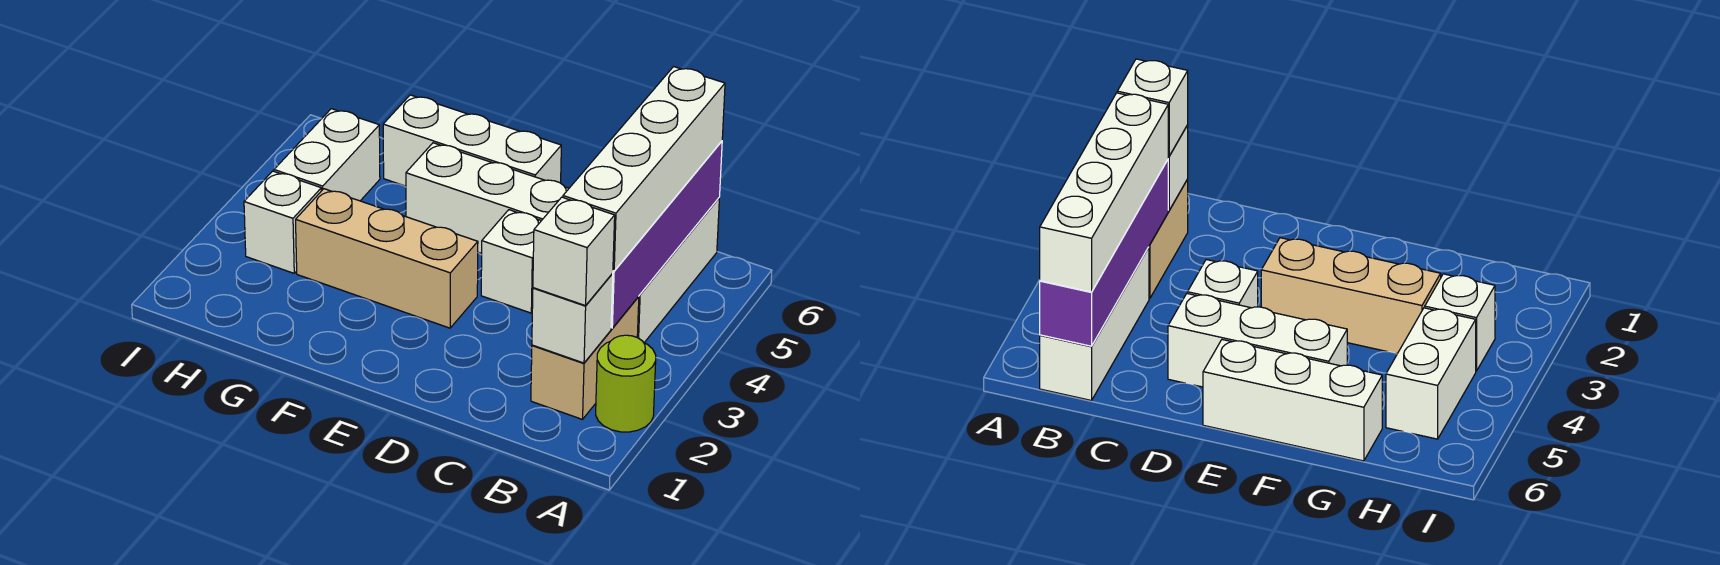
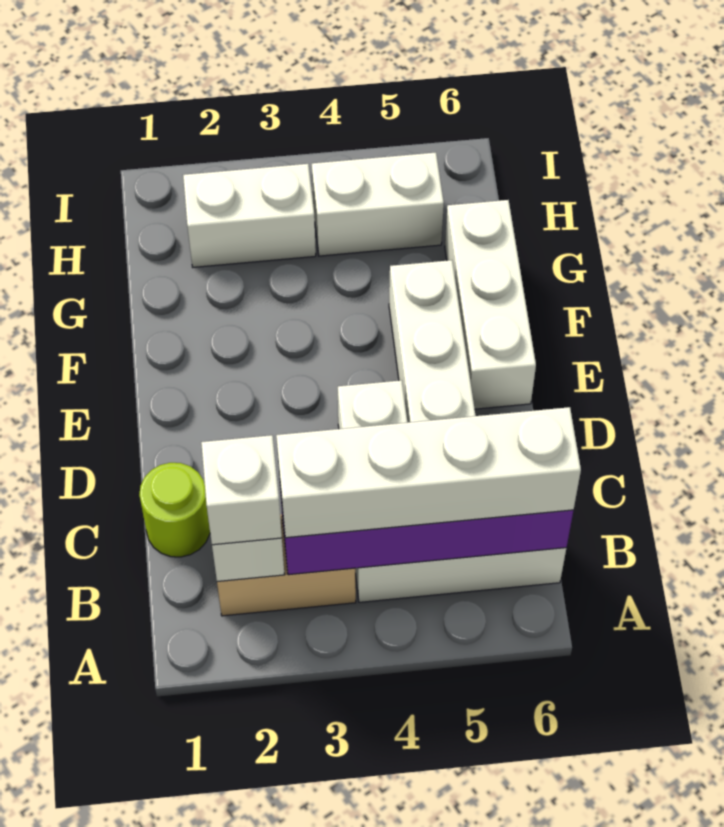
lime round brick A2 level 1 -> lime round brick C1 level 1
tan brick E3:G3 level 1 -> none
white brick H3 level 1 -> white brick H2:H3 level 1

